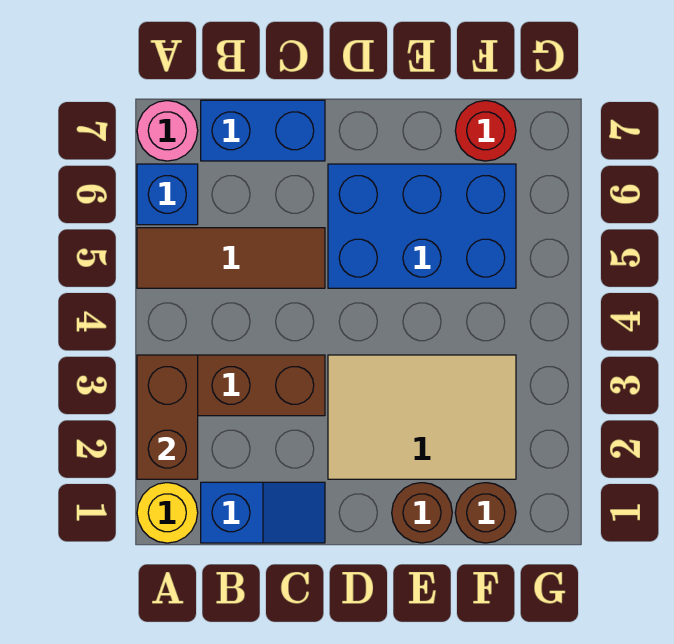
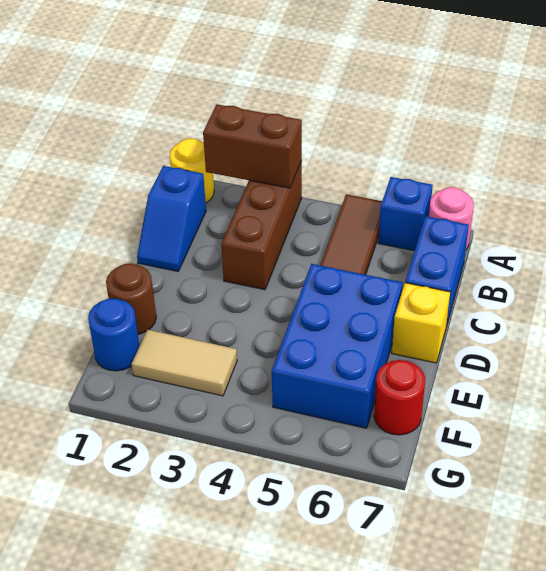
tan tile D2:F3 level 1 -> tan tile F2:F3 level 1
none -> yellow brick D7 level 1
brown round brick F1 level 1 -> blue round brick F1 level 1

